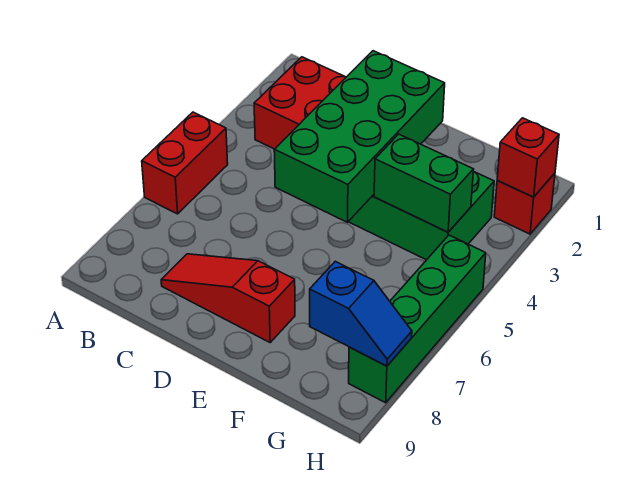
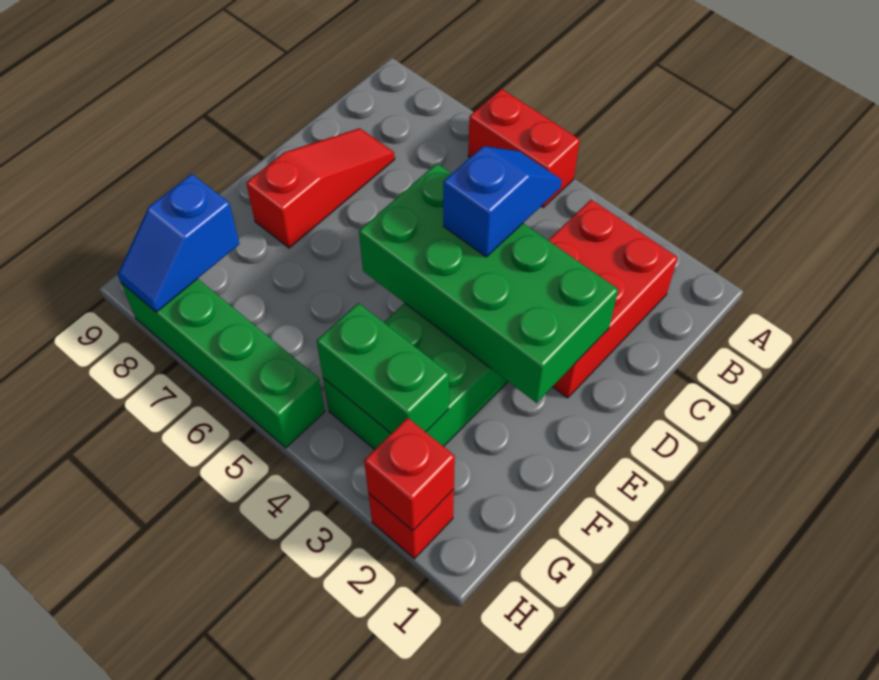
none -> blue slope C4:D4 level 3 top D
green brick F4:G4 level 2 -> green brick G3:G4 level 2

